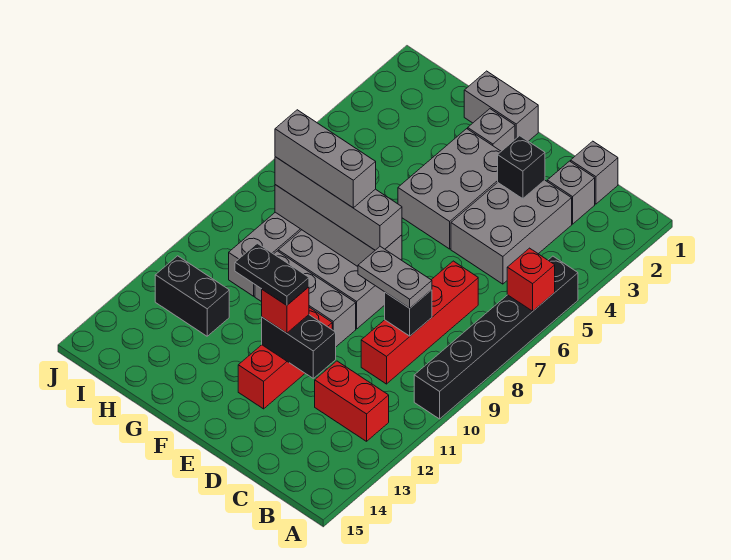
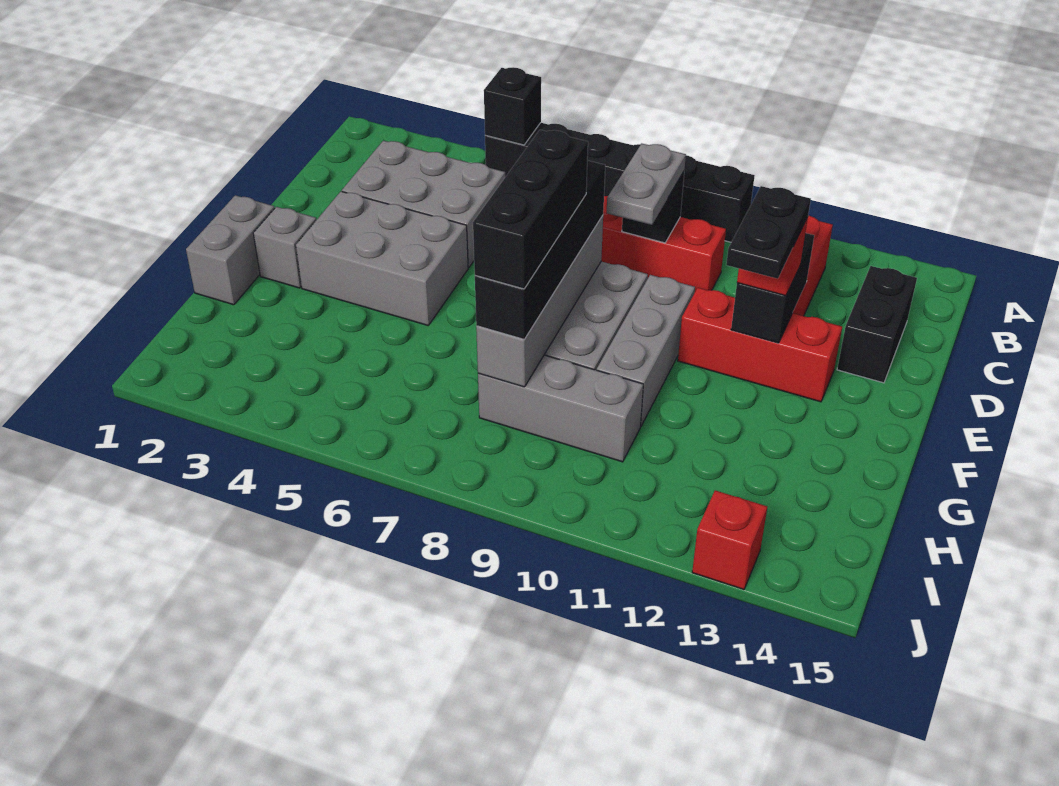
red brick A6 level 2 -> red brick J13 level 1
grey brick C1 level 1 -> none
grey brick C2 level 1 -> none
black brick D3 level 2 -> black brick A5 level 2
grey brick E8:H8 level 3 -> black brick E8:H8 level 3
grey brick F8:H8 level 4 -> black brick F8:H8 level 4
black brick H12:I12 level 1 -> black brick C14:D14 level 1

